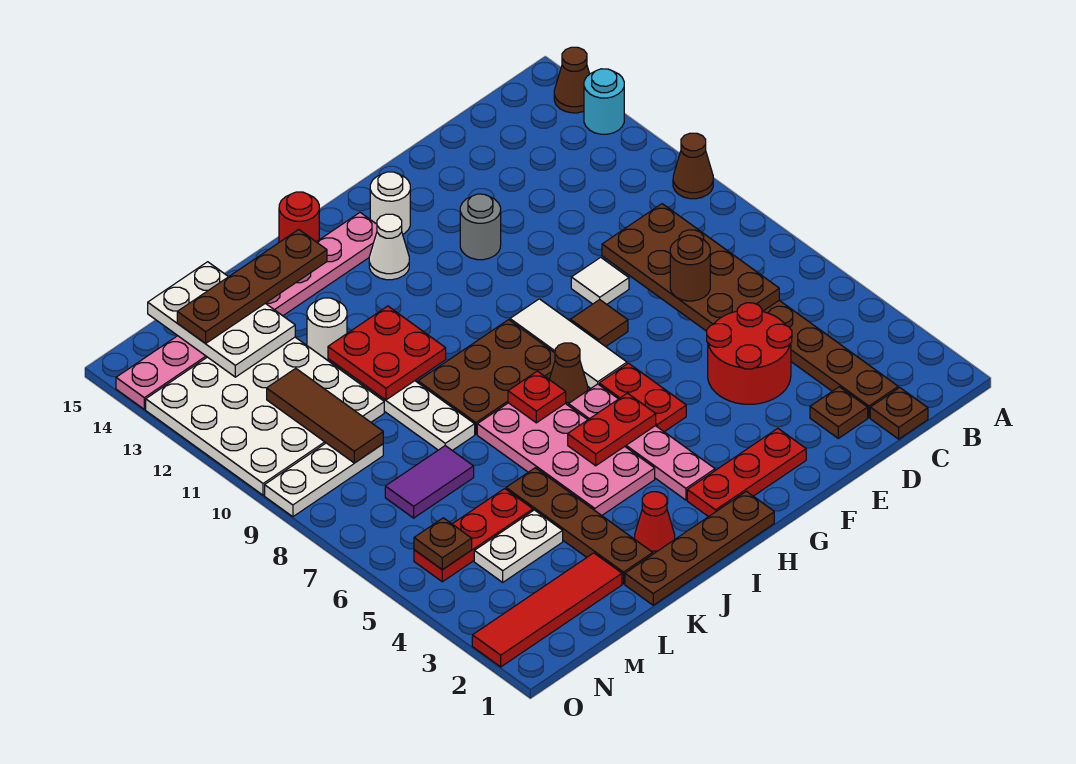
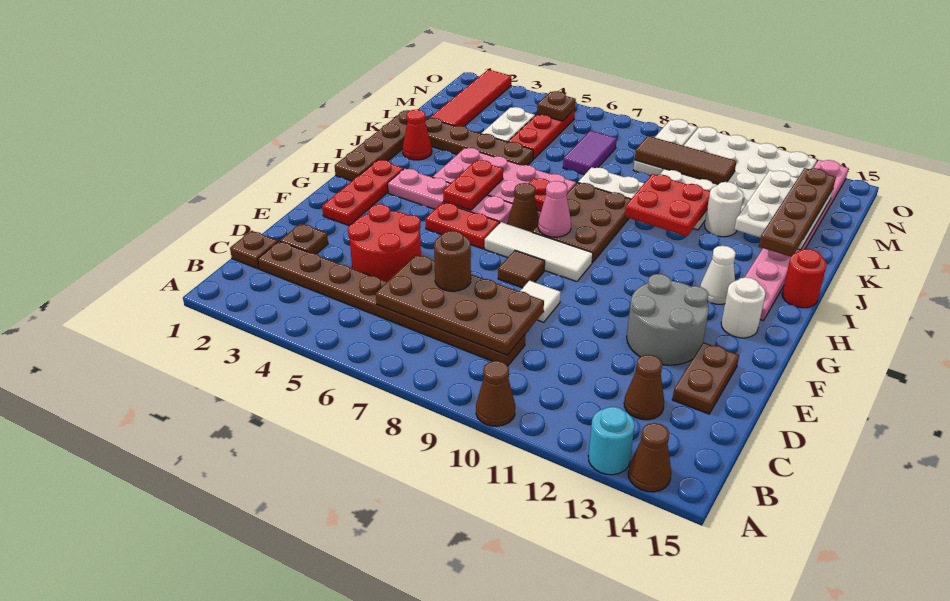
none -> brown cone C13 level 1
none -> brown plate D14:E14 level 1
grey round brick F12 level 1 -> grey round brick E12:F13 level 1
none -> pink cone H8 level 2
white plate L13:M15 level 2 -> white plate K13:M14 level 2

